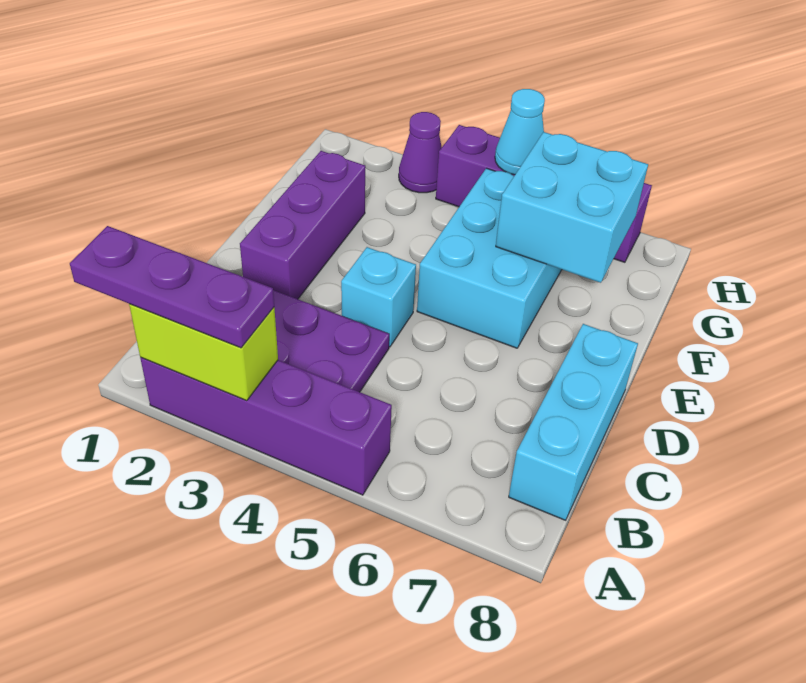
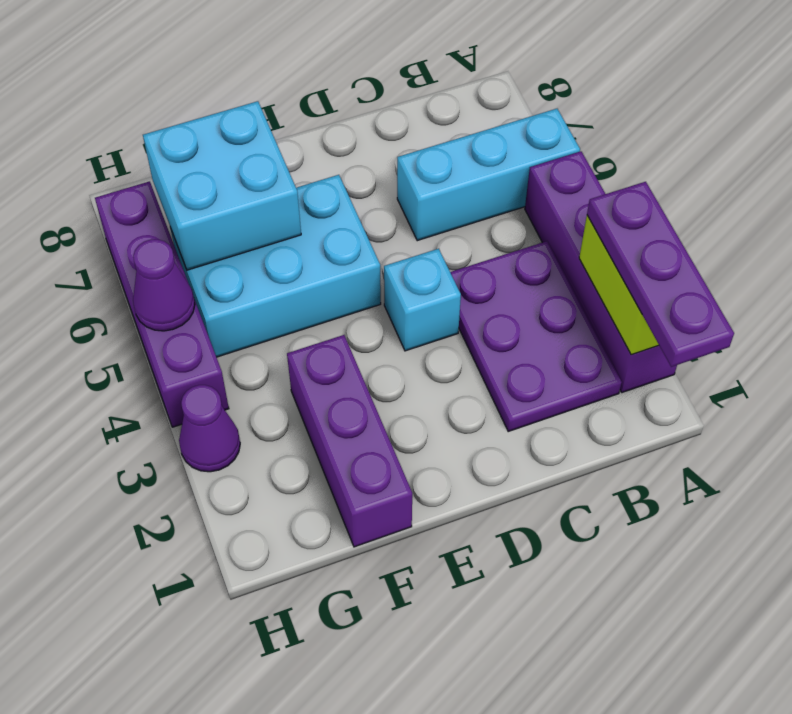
cyan brick B8:D8 level 1 -> cyan brick A6:C6 level 1
purple brick D2:F2 level 1 -> purple brick F1:F3 level 1
cyan cone H5 level 2 -> purple cone H5 level 2

